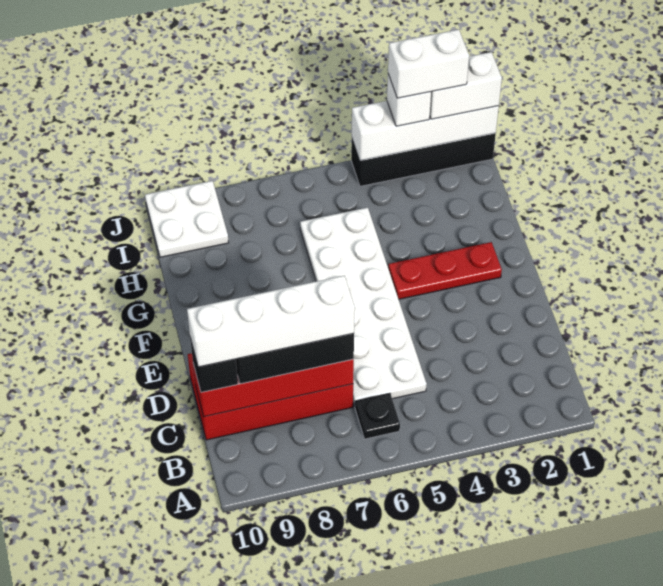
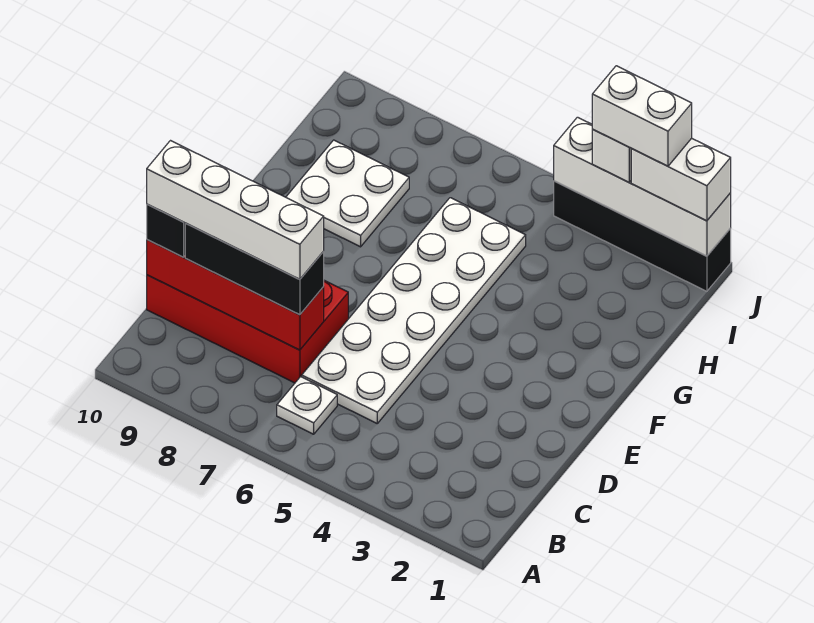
black plate B6 level 1 -> white plate B6 level 1
red plate F2:F4 level 1 -> none
white plate I9:J10 level 1 -> white plate G8:H9 level 1

